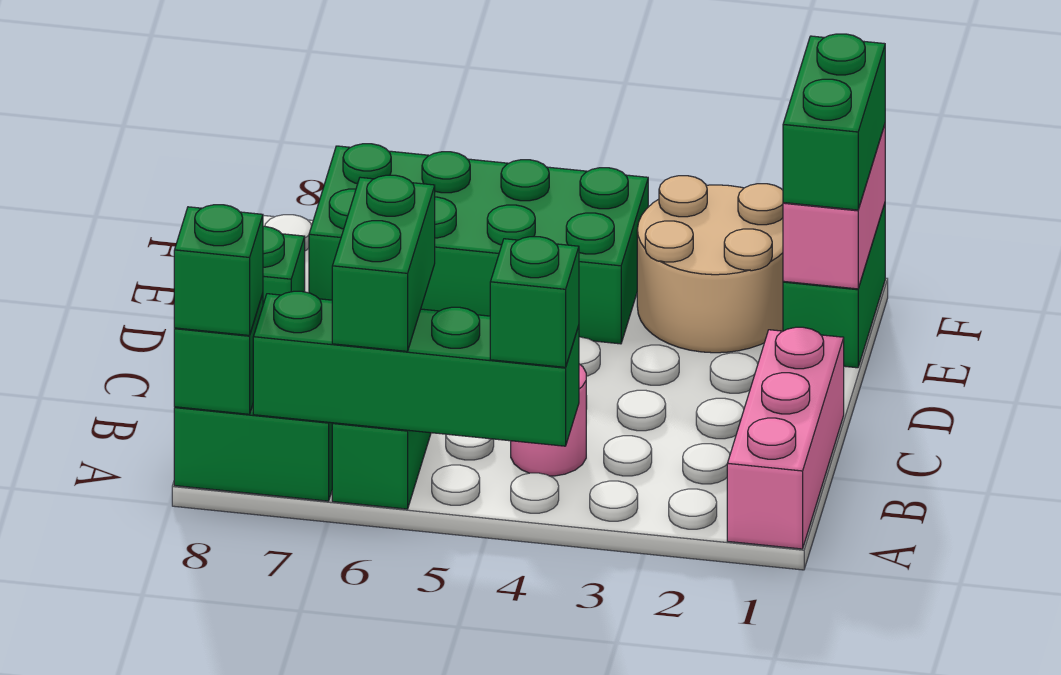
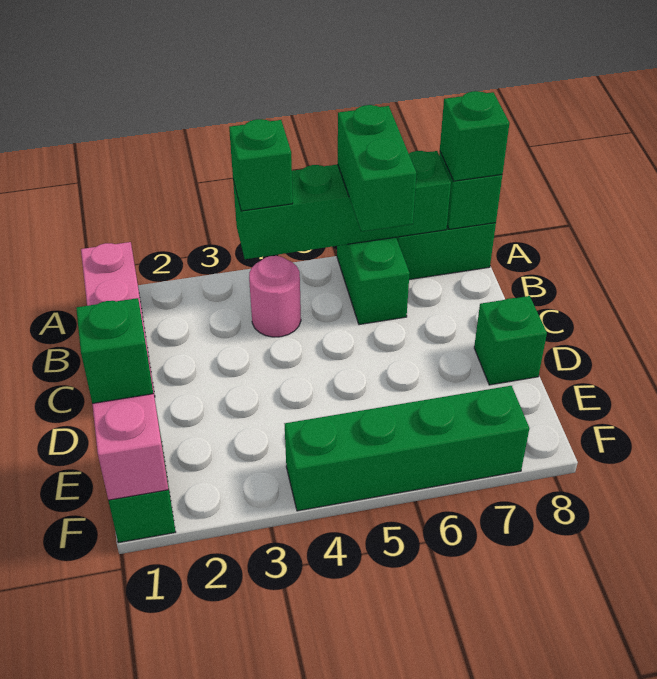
green brick E1:F1 level 3 -> green brick E1 level 3
tan round brick E2:F3 level 1 -> none
green brick E4:F7 level 1 -> green brick F4:F7 level 1

